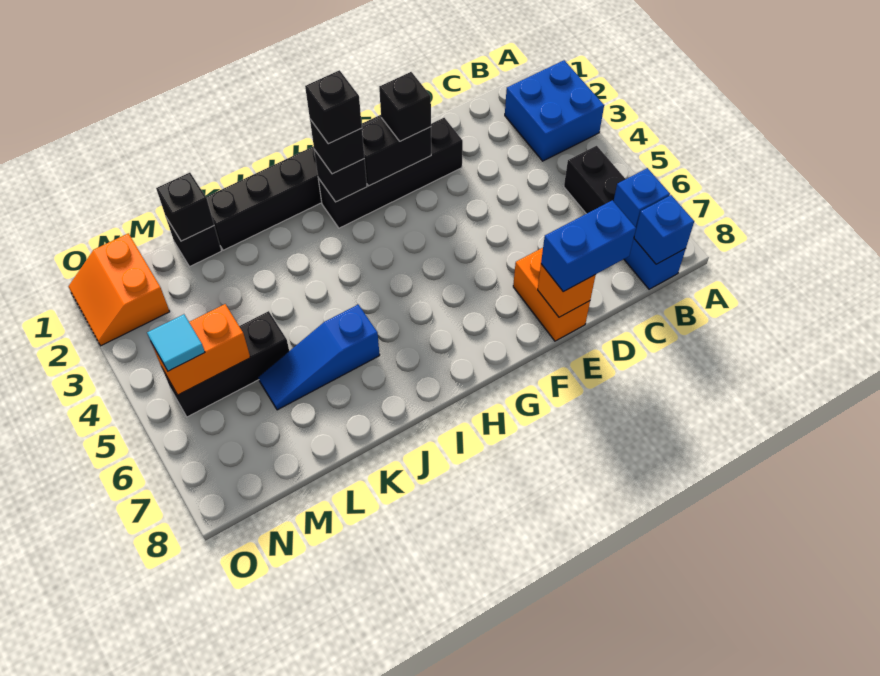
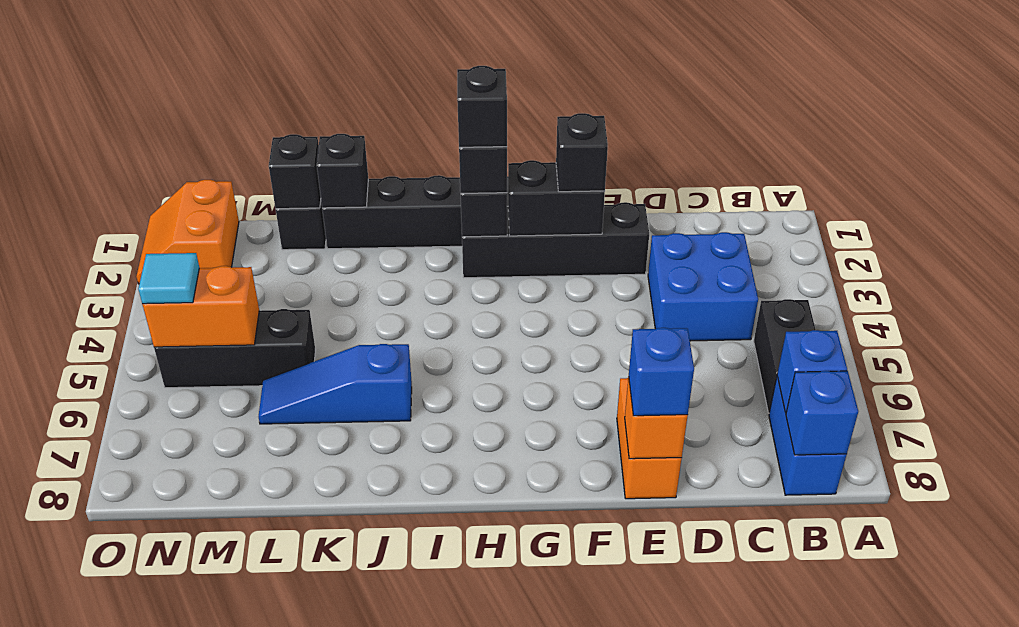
blue brick A2:B3 level 1 -> blue brick C3:D4 level 1
blue brick D8:E8 level 3 -> blue brick E8 level 3
none -> black brick K1 level 2

